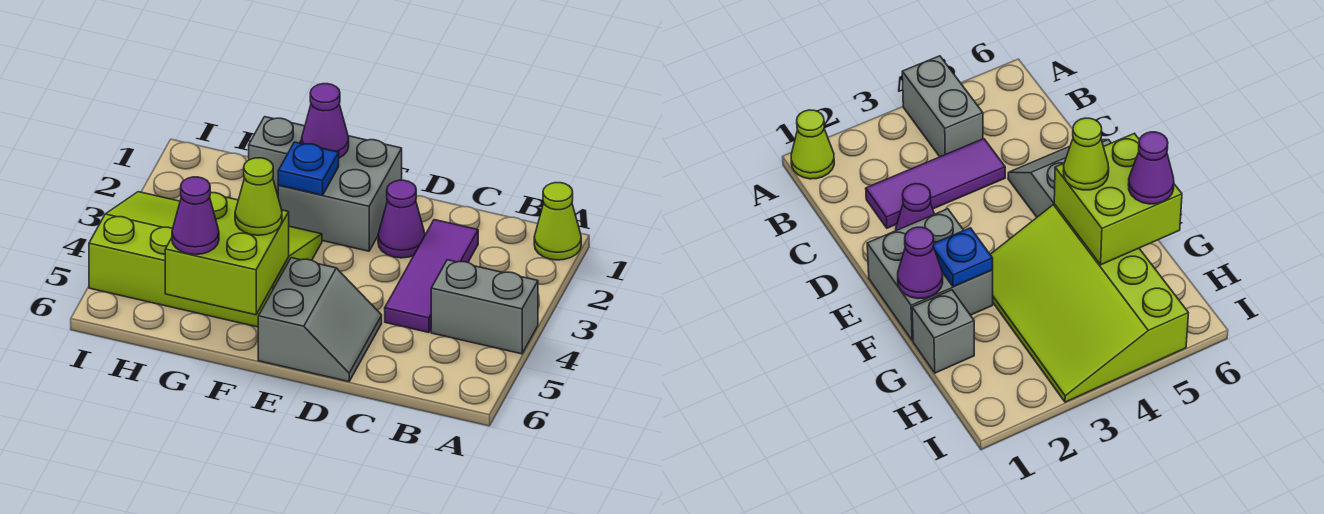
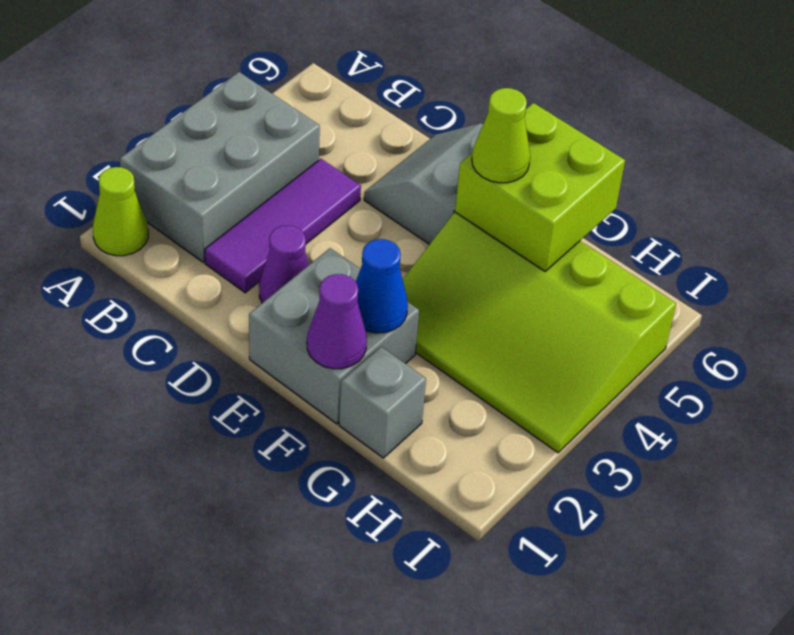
grey brick A4:B4 level 1 -> grey brick A2:B4 level 1
blue plate F2 level 2 -> blue cone F2 level 2
purple cone G6 level 3 -> none

